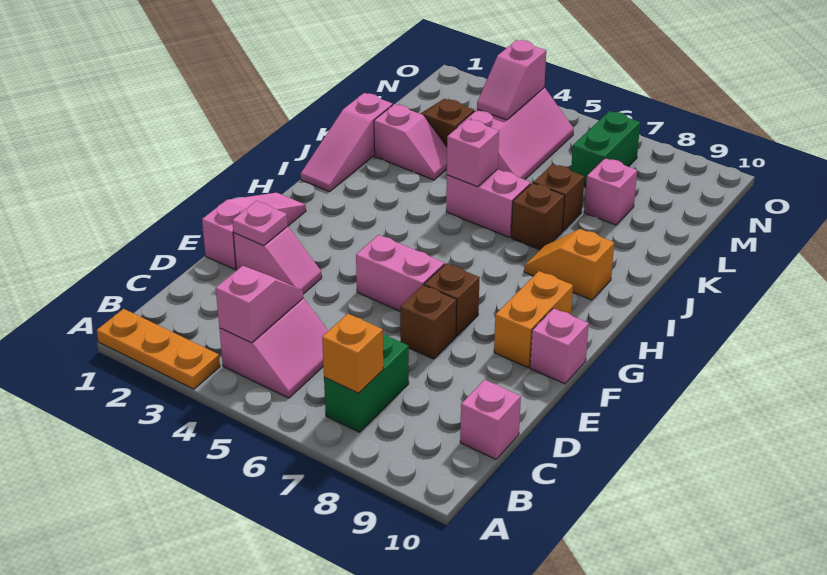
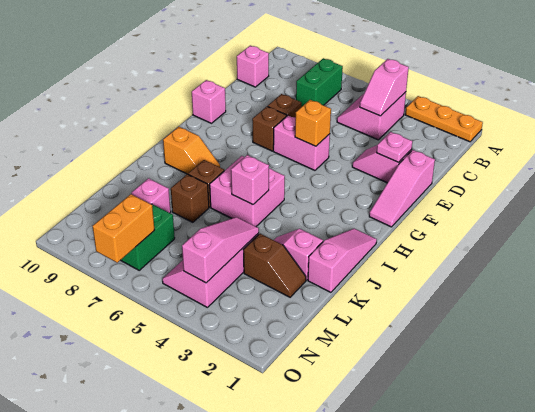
orange brick B7 level 2 -> orange brick F5 level 2
orange brick F9:G9 level 1 -> orange brick N7:O7 level 2
pink brick J5:J6 level 1 -> pink brick I5:J6 level 1
pink slope M4:N4 level 2 top N -> pink slope L4:N4 level 2 top N

